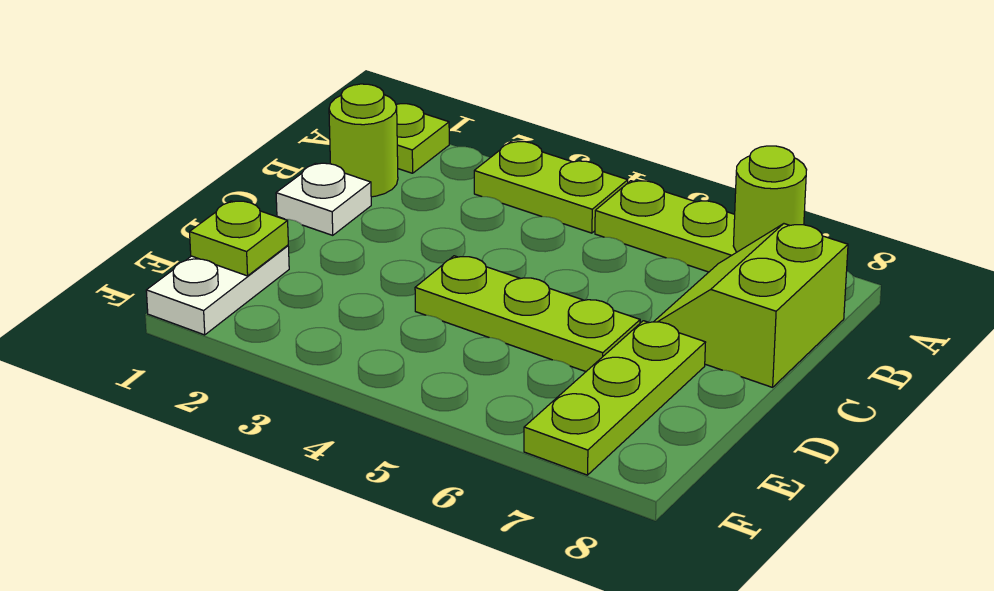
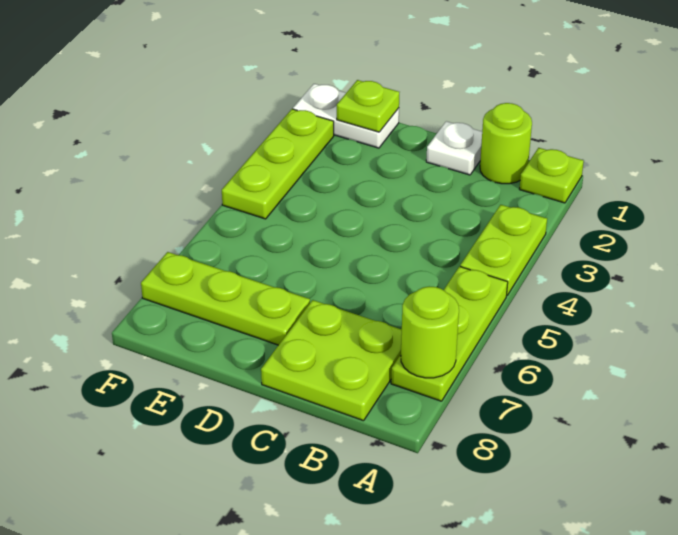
lime slope B7:C8 level 1 top 8 -> lime plate B7:C8 level 1
lime plate D4:D6 level 1 -> lime plate F2:F4 level 1

